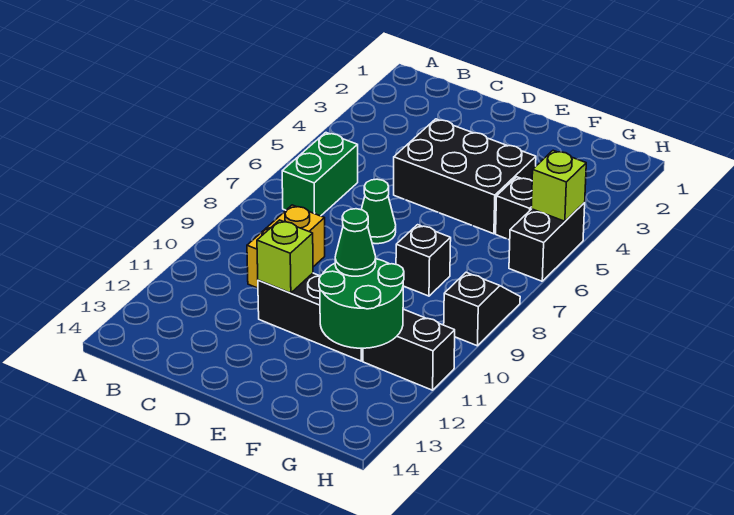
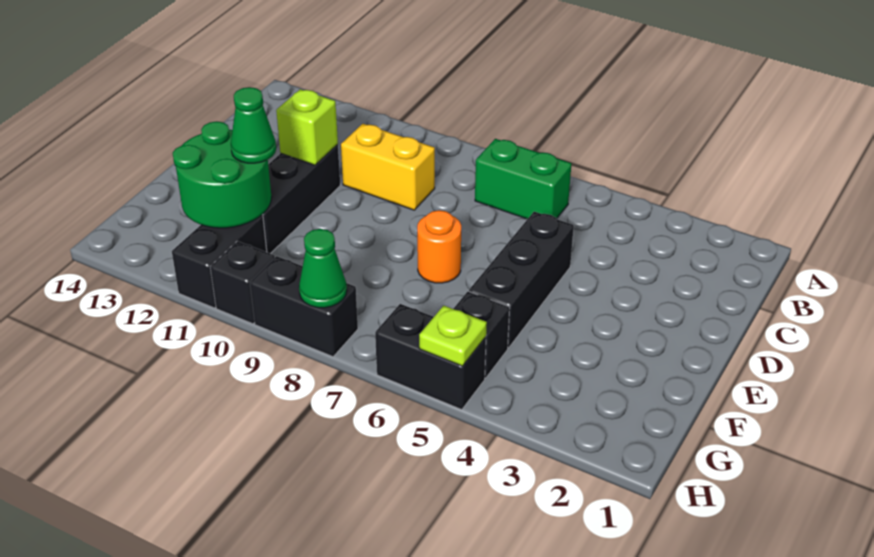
black brick D4:F5 level 1 -> black brick D5:F5 level 1
green cone D7 level 1 -> green cone H8 level 2
none -> orange round brick E7 level 1
black brick F8 level 1 -> black brick H10 level 1
lime brick H5 level 2 -> lime plate H5 level 2
black slope H8:H9 level 1 top 9 -> black brick H8:H9 level 1

